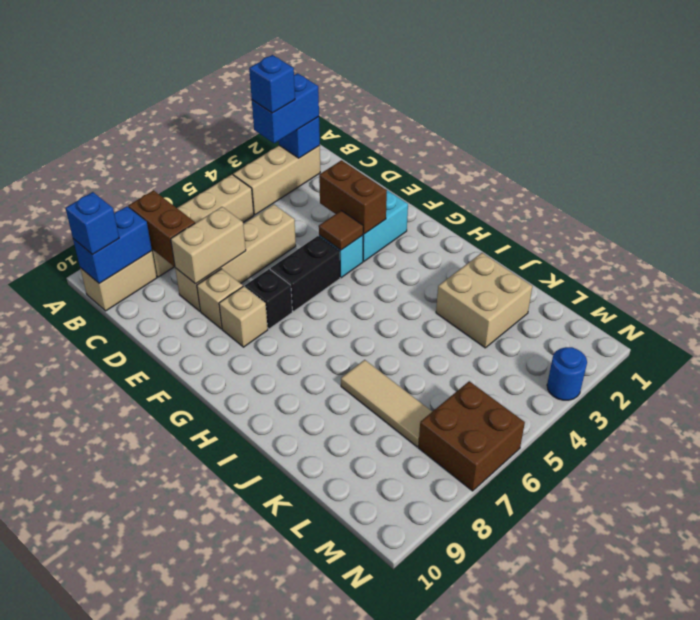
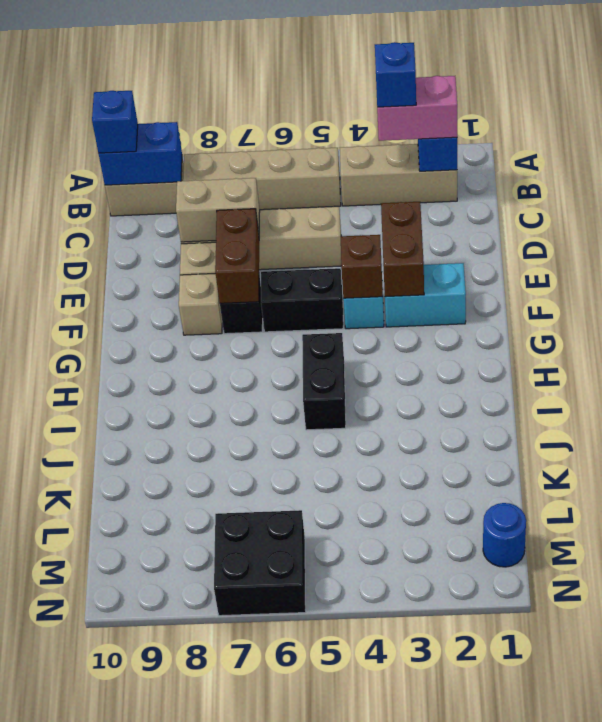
blue brick B2:B3 level 3 -> pink brick B2:B3 level 3
brown brick B8:C8 level 2 -> brown brick E7:F7 level 2
brown tile F4 level 2 -> brown brick F4 level 2
none -> black brick H5:I5 level 1
tan brick J2:K3 level 1 -> none
tan tile J7:L7 level 1 -> none
brown brick M6:N7 level 1 -> black brick M6:N7 level 1
blue round brick N3 level 1 -> blue round brick M1 level 1

